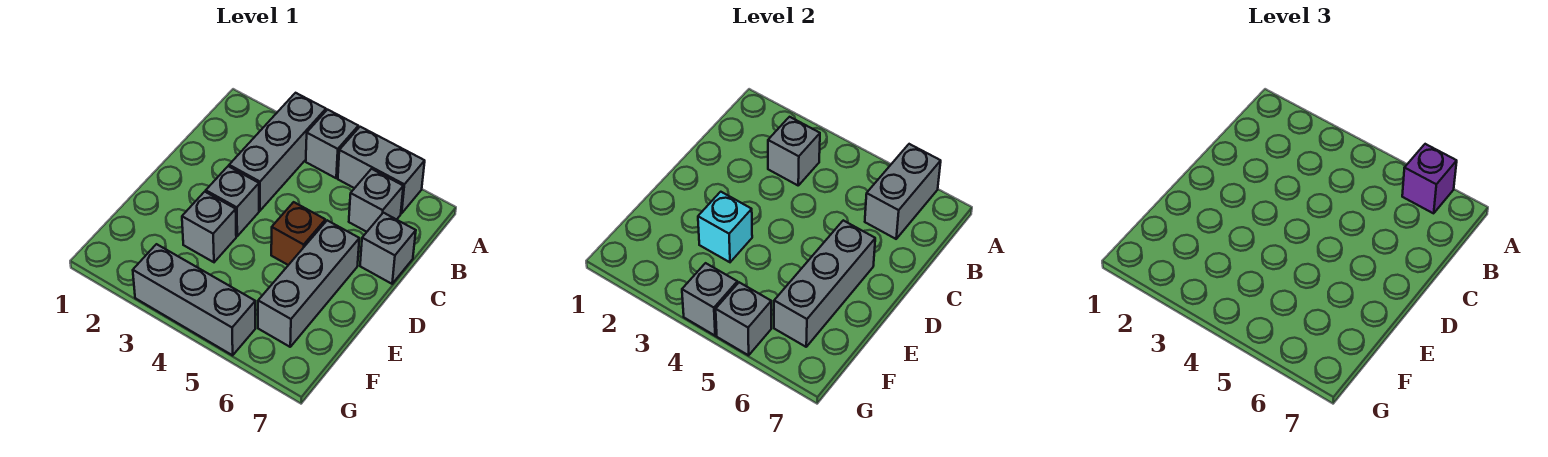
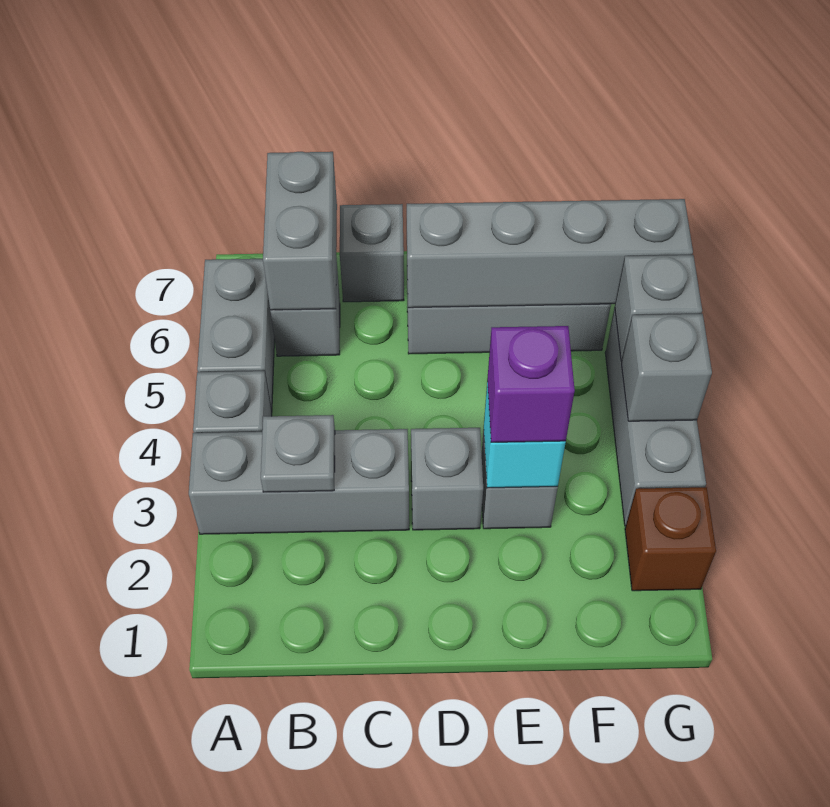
grey brick A6:B6 level 2 -> grey brick B6:B7 level 2
purple brick A6 level 3 -> purple brick E3 level 3
grey brick B3 level 2 -> grey plate B3 level 2
brown brick D5 level 1 -> brown brick G2 level 1
grey brick D6:F6 level 2 -> grey brick D6:G6 level 2

